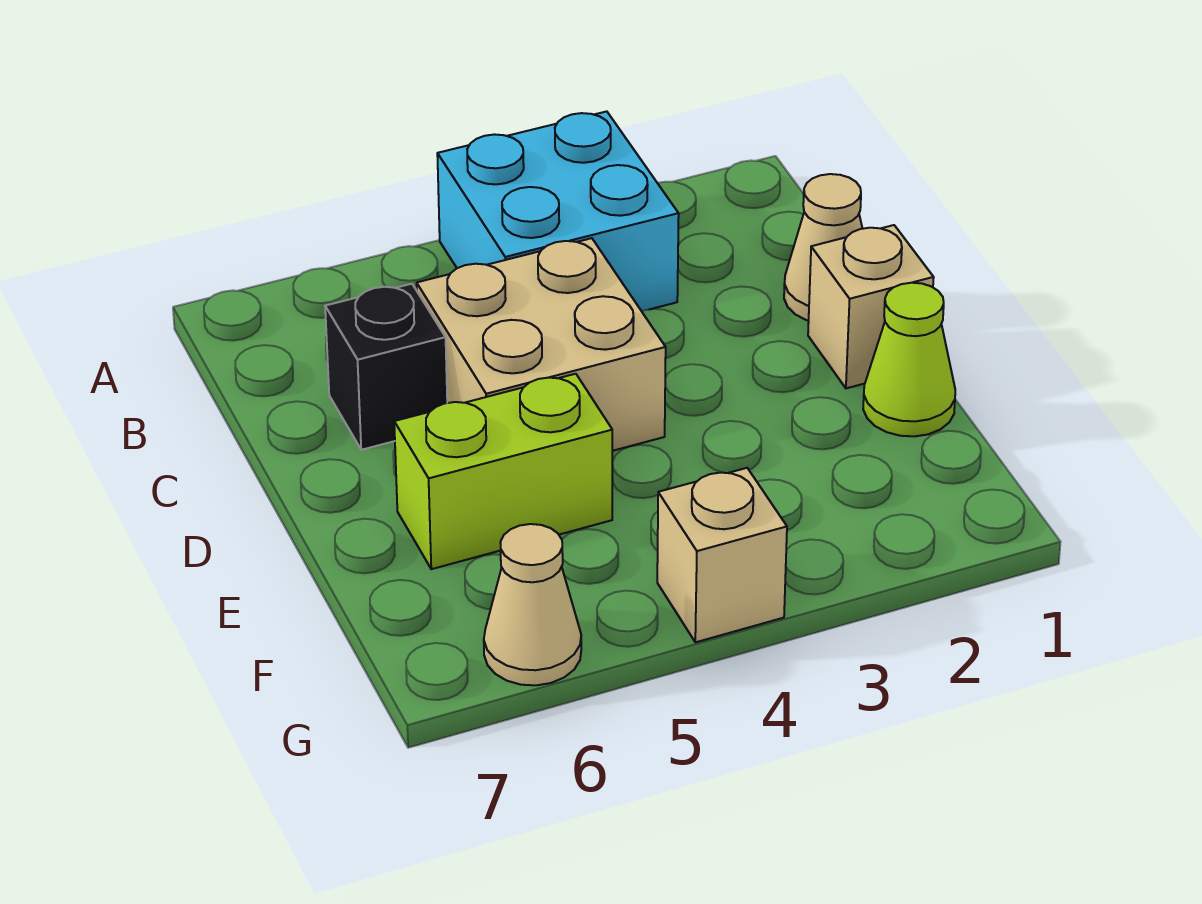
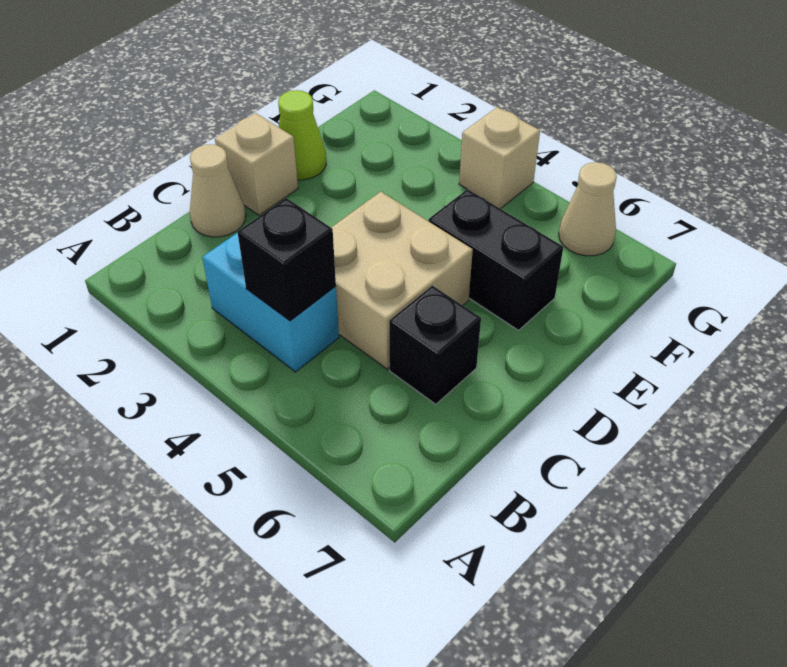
cyan brick A3:B4 level 1 -> cyan brick B3:B4 level 1
none -> black brick B4 level 2
lime brick E5:E6 level 1 -> black brick E5:E6 level 1

